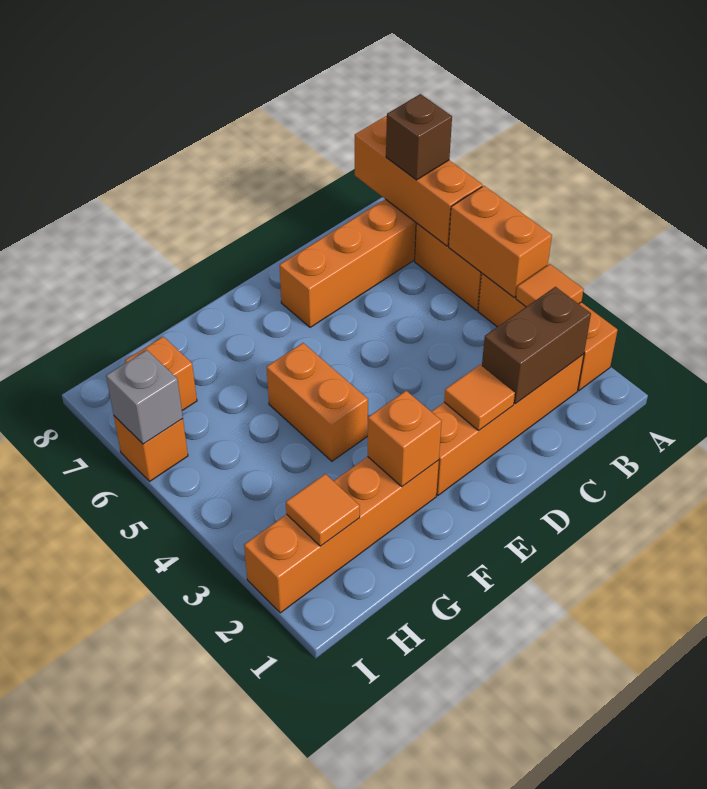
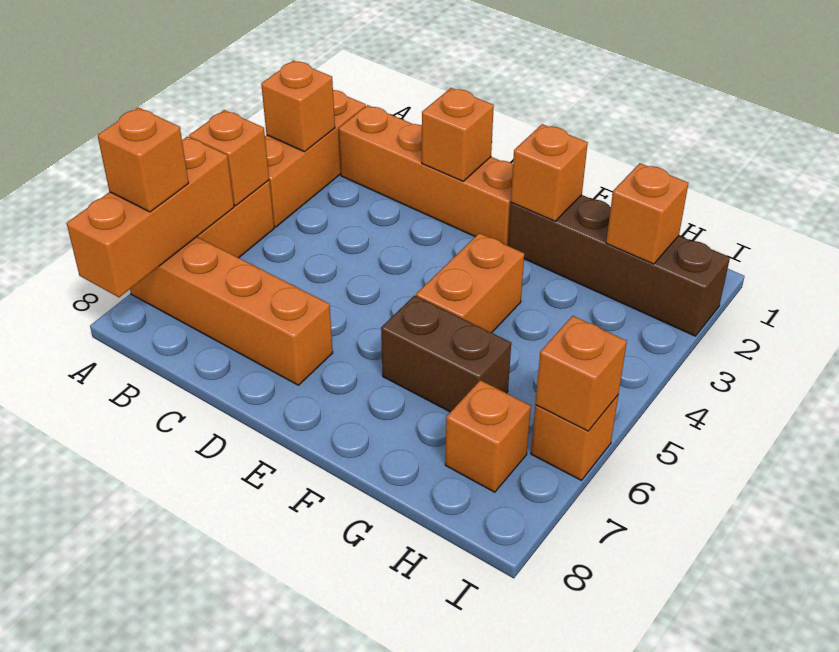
orange tile A3 level 2 -> orange brick A3 level 2
orange brick A4:A5 level 2 -> orange brick A5 level 2
brown brick A7 level 3 -> orange brick A7 level 3
brown brick B2:C2 level 2 -> brown brick F6:G6 level 1
orange tile D2 level 2 -> orange brick D2 level 2
orange brick F2:I2 level 1 -> brown brick F2:I2 level 1
orange tile H2 level 2 -> orange brick H2 level 2
grey brick I6 level 2 -> orange brick I6 level 2

